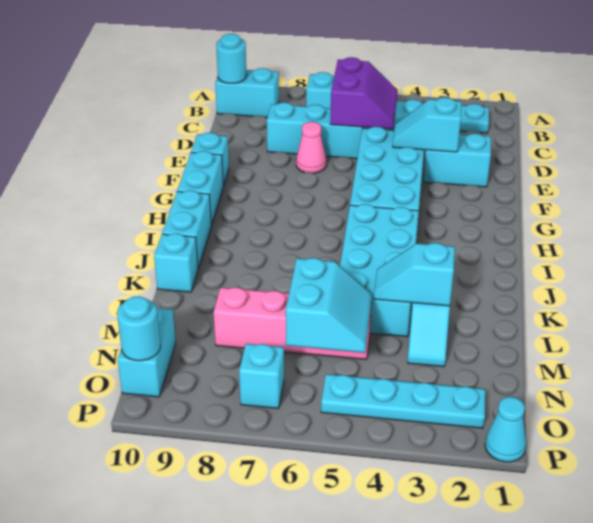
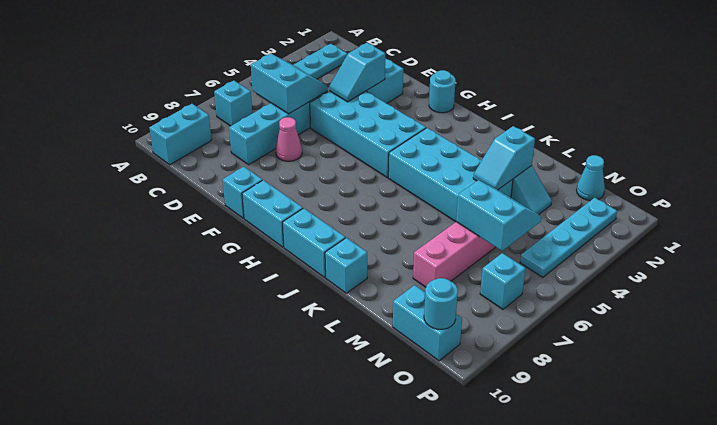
cyan round brick B10 level 2 -> cyan round brick G1 level 1
purple slope C5:D6 level 2 top 6 -> cyan slope C5:D6 level 2 top 6
cyan cone P1 level 1 -> cyan cone N1 level 1

